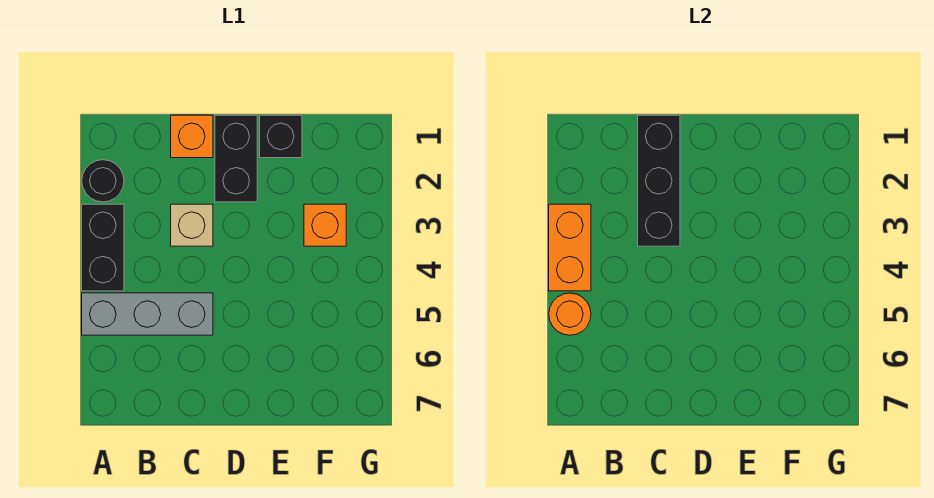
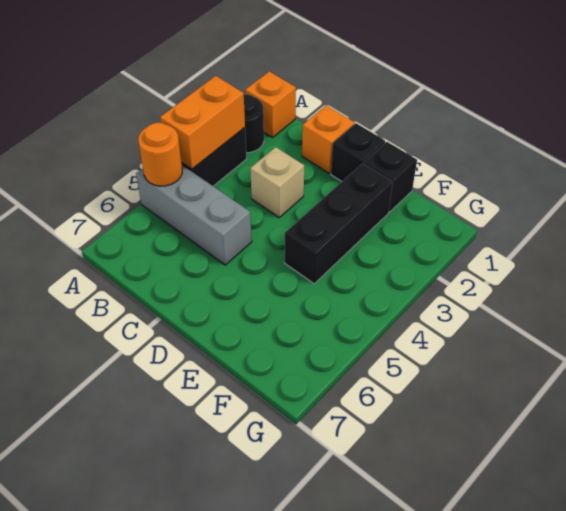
black brick C1:C3 level 2 -> black brick E2:E4 level 1
black brick D1:D2 level 1 -> black brick D1 level 1
orange brick F3 level 1 -> orange brick A1 level 1

